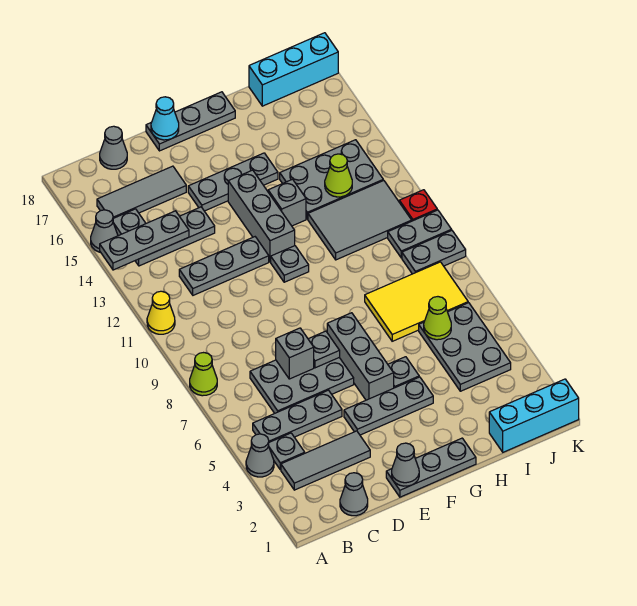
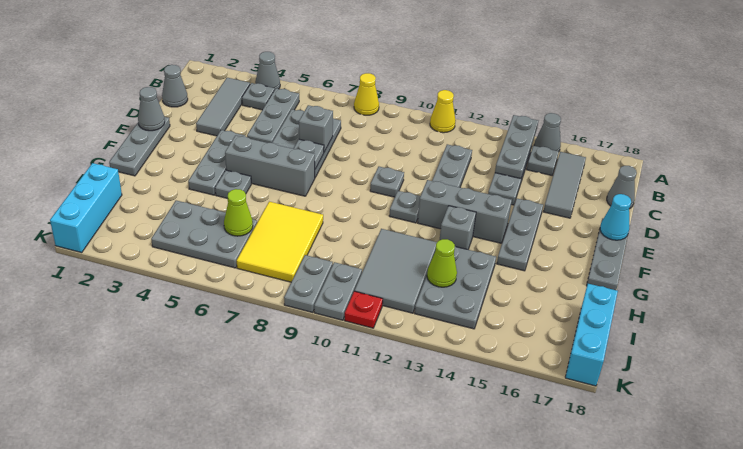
lime cone A8 level 1 -> yellow cone A8 level 1
none -> grey plate E10 level 1

